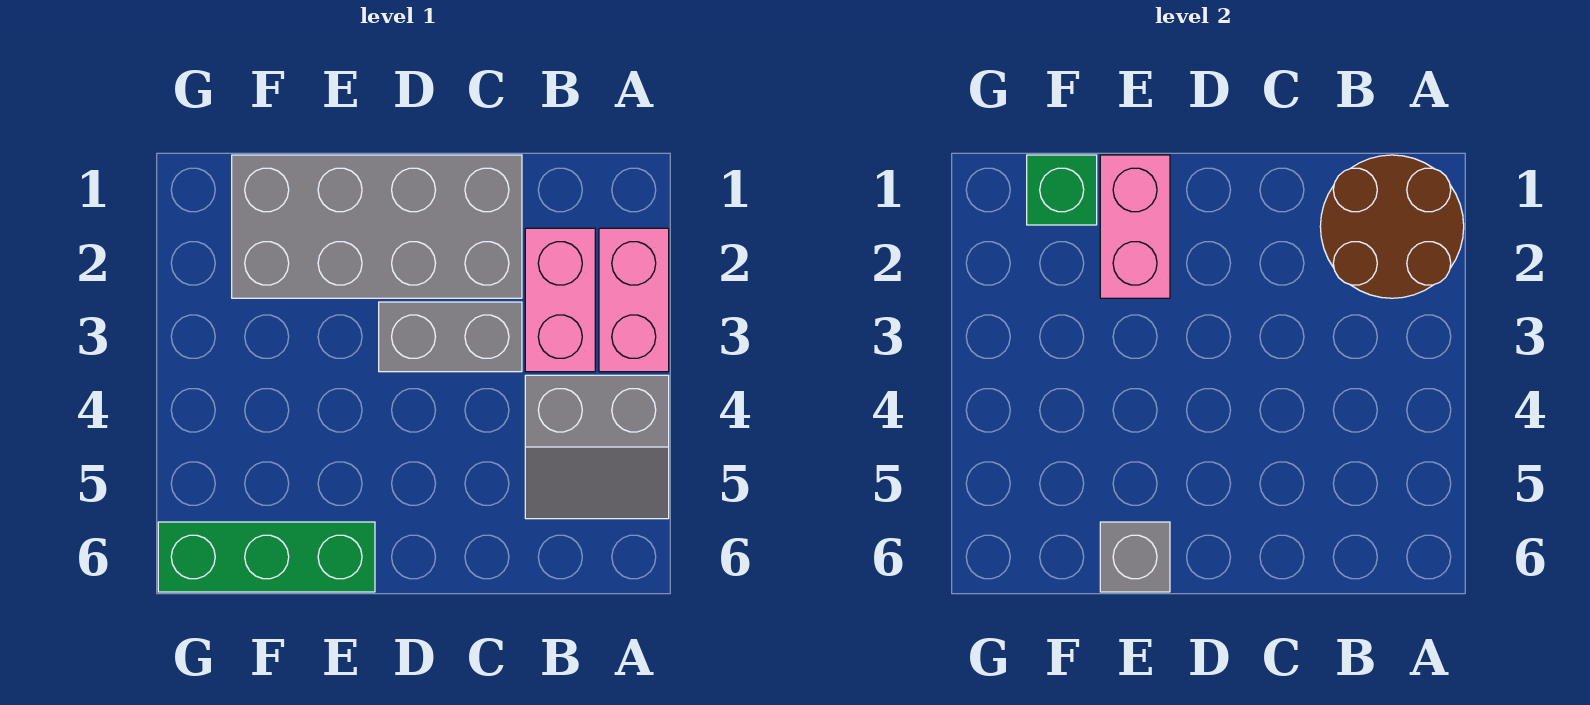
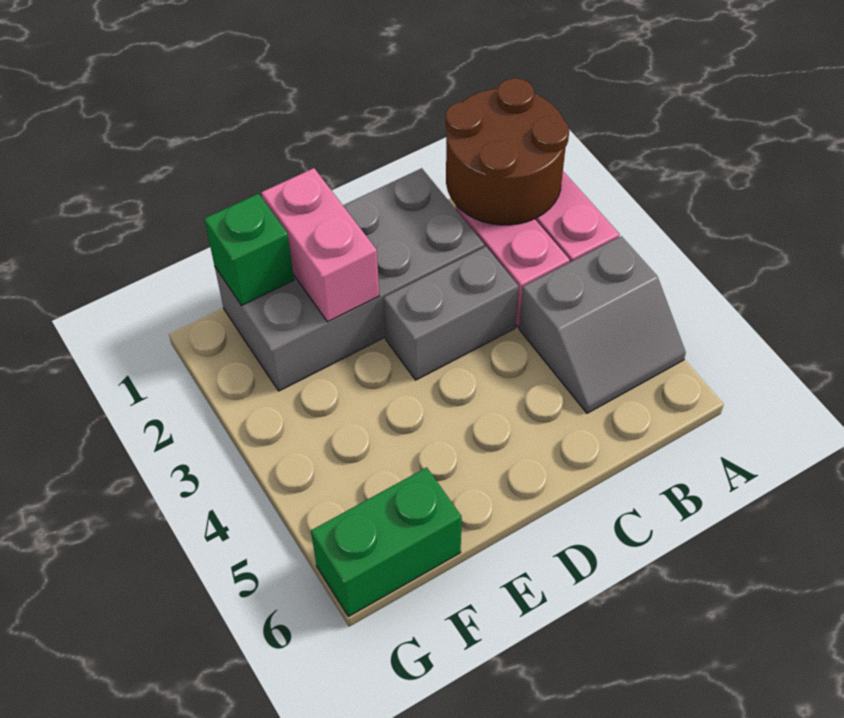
green brick E6:G6 level 1 -> green brick F6:G6 level 1
grey brick E6 level 2 -> none

